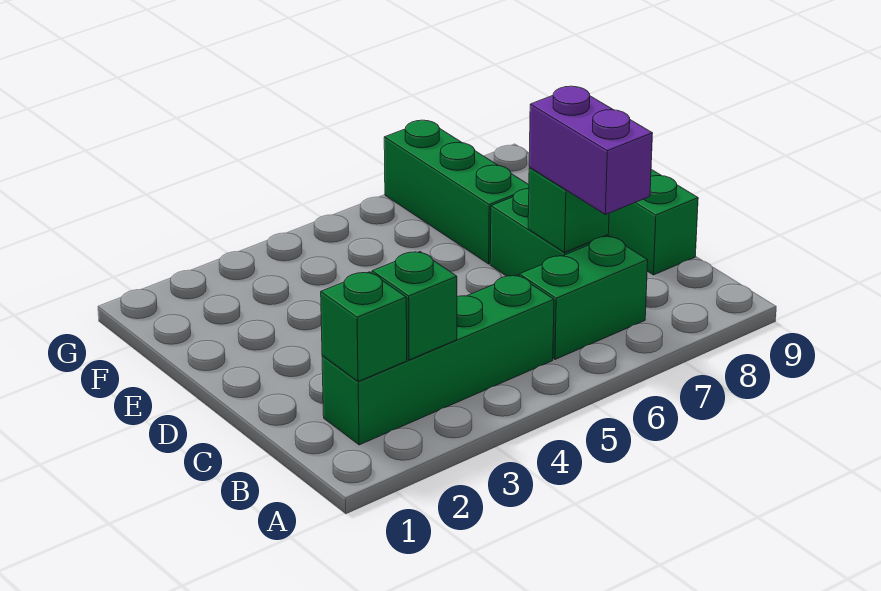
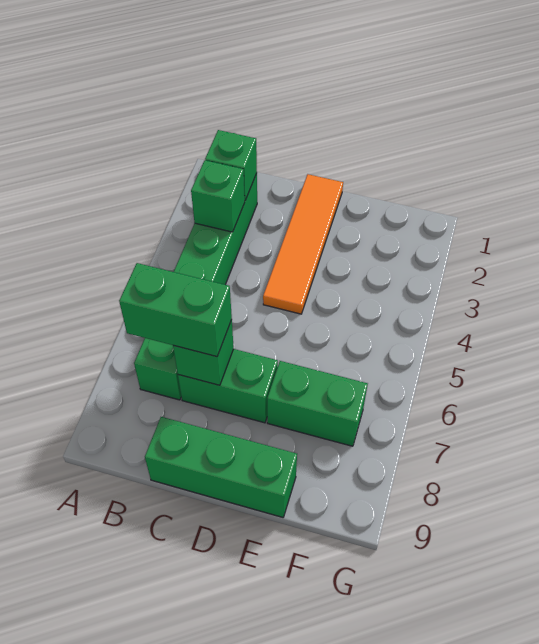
purple brick B7:C7 level 3 -> green brick B7:C7 level 3
none -> orange tile D1:D4 level 1
green brick E7:G7 level 1 -> green brick E7:F7 level 1

